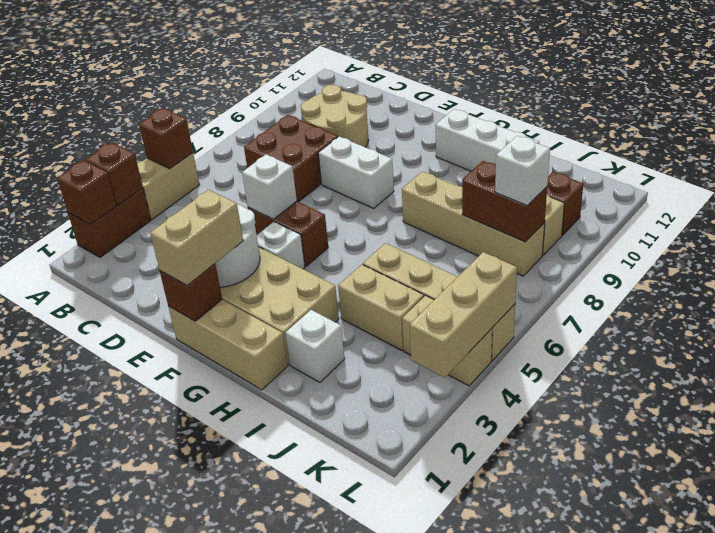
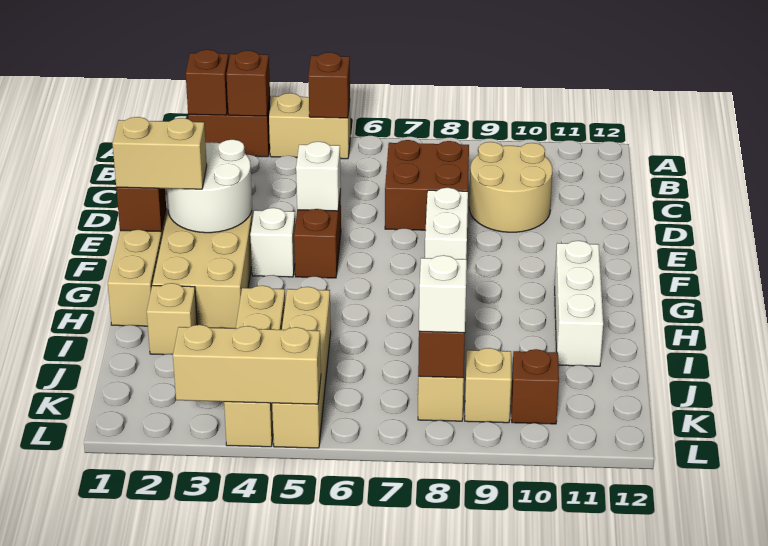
white brick I2 level 1 -> tan brick I2 level 1

